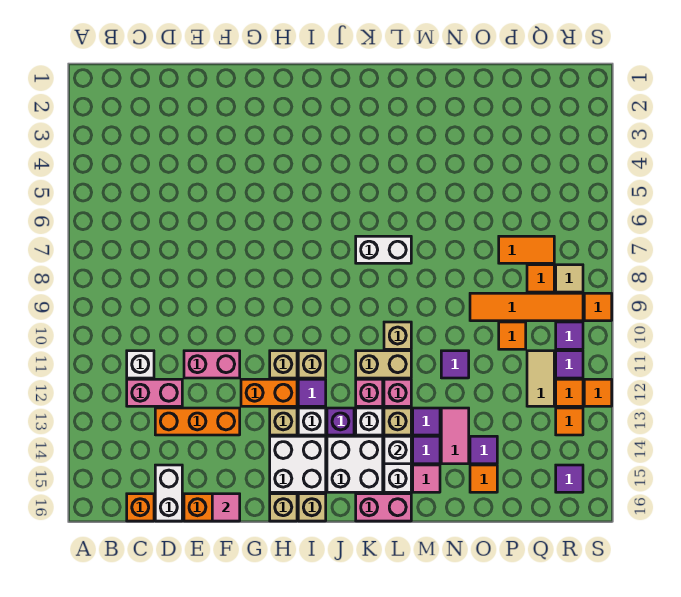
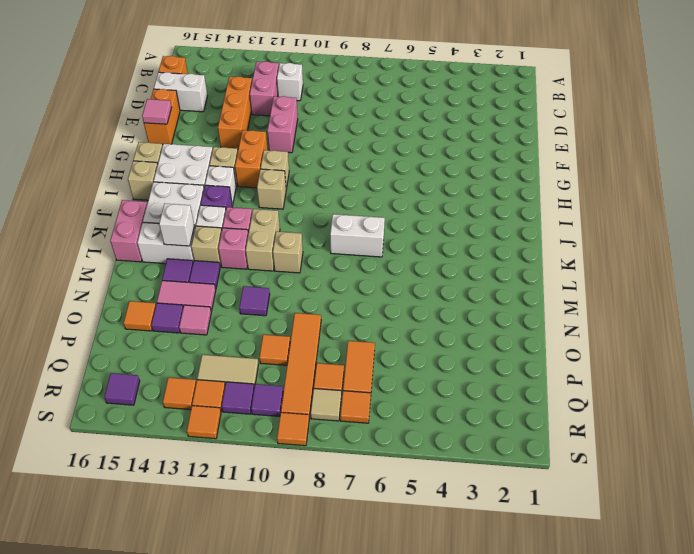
purple tile I12 level 1 -> none
white brick K7:L7 level 1 -> white brick K7:K8 level 1
pink tile M15 level 1 -> pink tile O13 level 1
none -> orange tile R7 level 1

